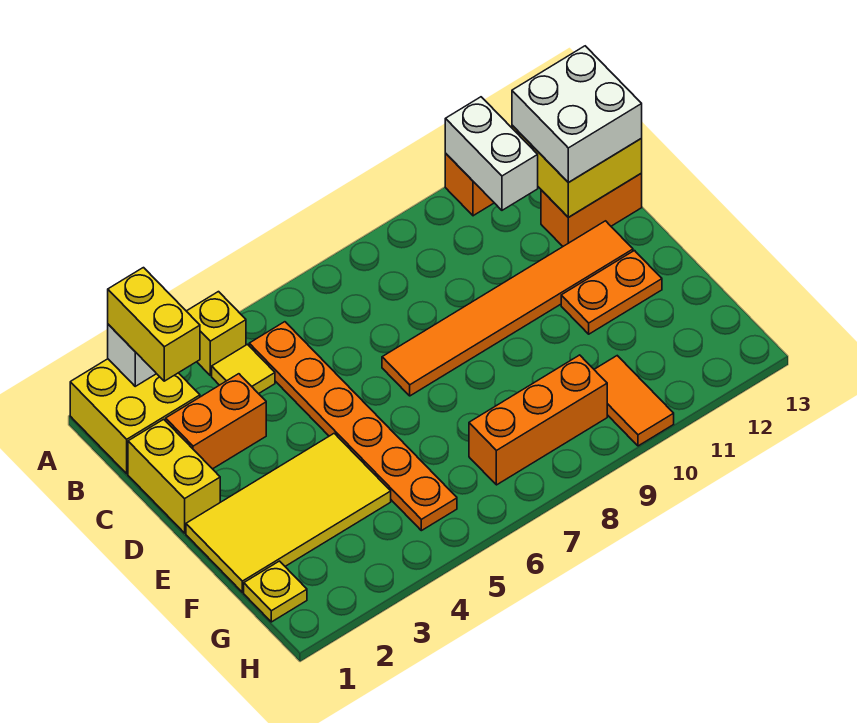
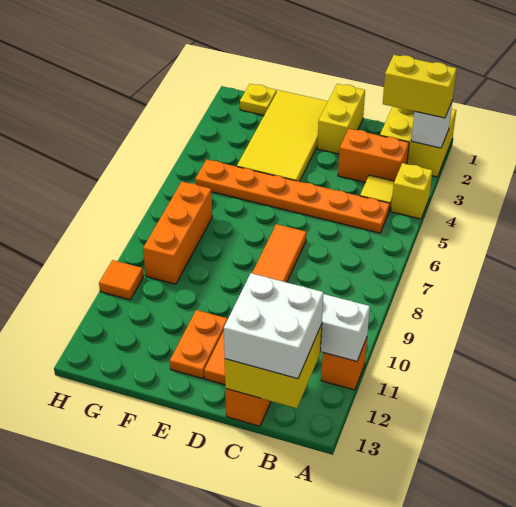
yellow brick C1:D1 level 1 -> yellow brick D1:D2 level 1
orange brick C2:C3 level 1 -> orange brick B3:C3 level 1
orange tile G10:H10 level 1 -> orange tile H10 level 1

